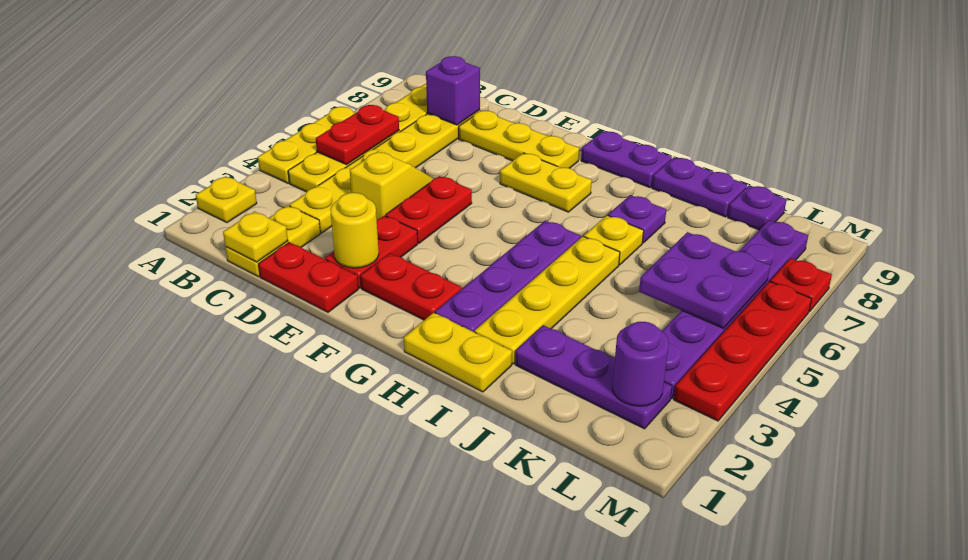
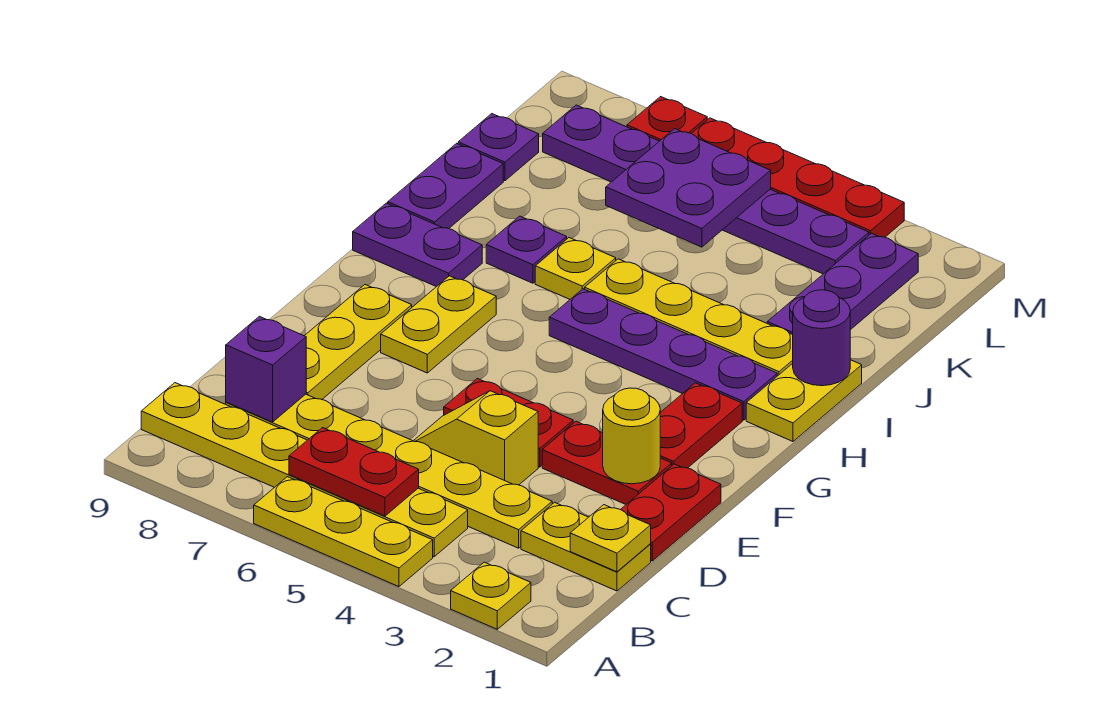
purple plate G9:H9 level 1 -> purple plate H8:H9 level 1
purple round brick L2 level 2 -> purple round brick I1 level 2

